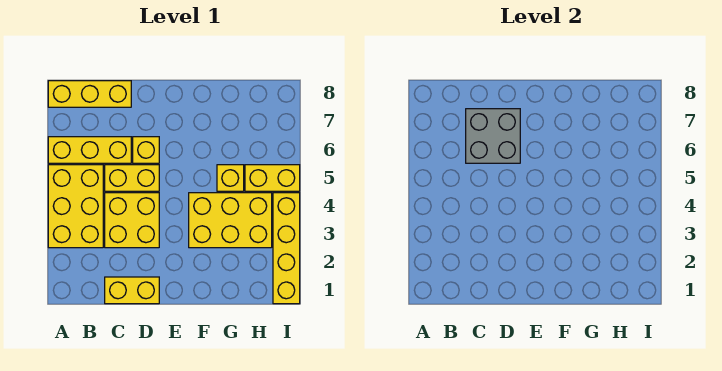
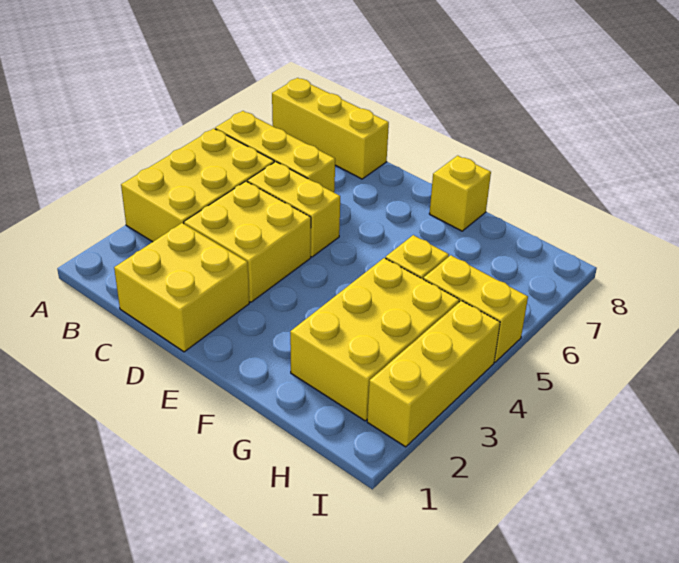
yellow brick C1:D1 level 1 -> yellow brick C1:D2 level 1
grey brick C6:D7 level 2 -> none
yellow brick D6 level 1 -> yellow brick F8 level 1
yellow brick F3:H4 level 1 -> yellow brick G2:H4 level 1
yellow brick I1:I4 level 1 -> yellow brick I2:I4 level 1

